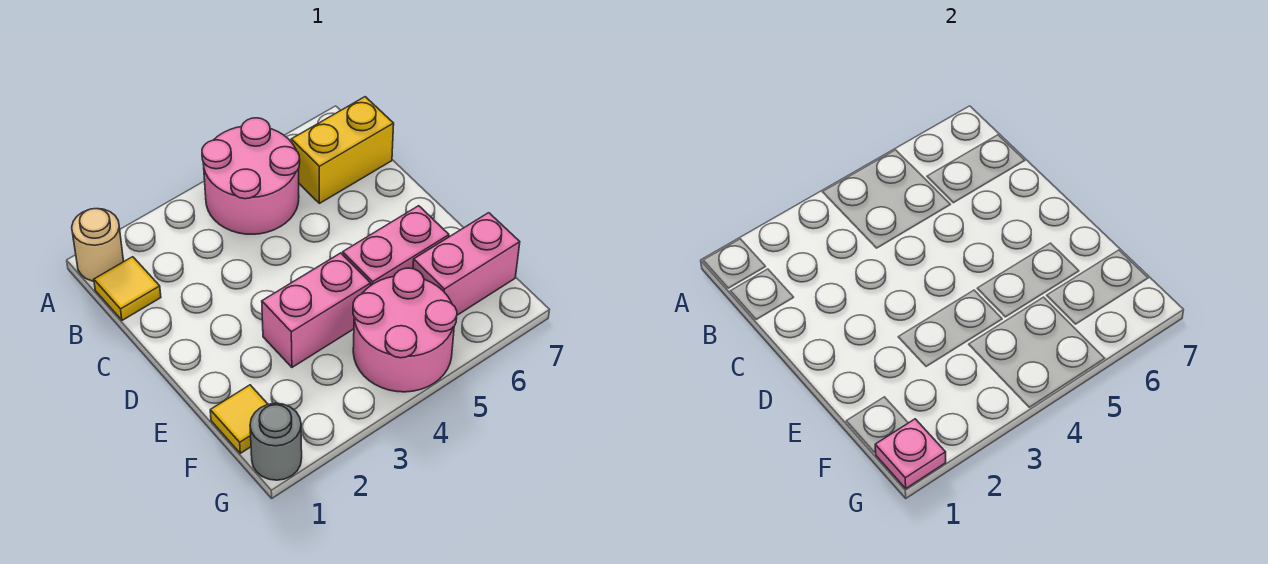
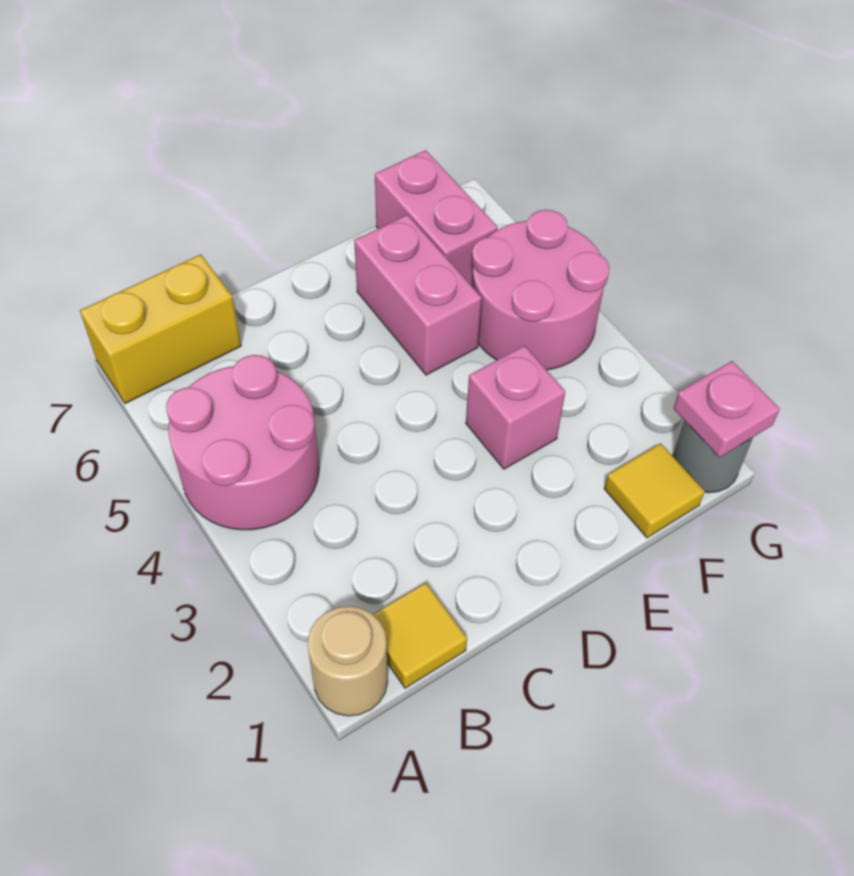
yellow brick B6:B7 level 1 -> yellow brick A7:B7 level 1
pink brick E3:E4 level 1 -> pink brick E3 level 1

